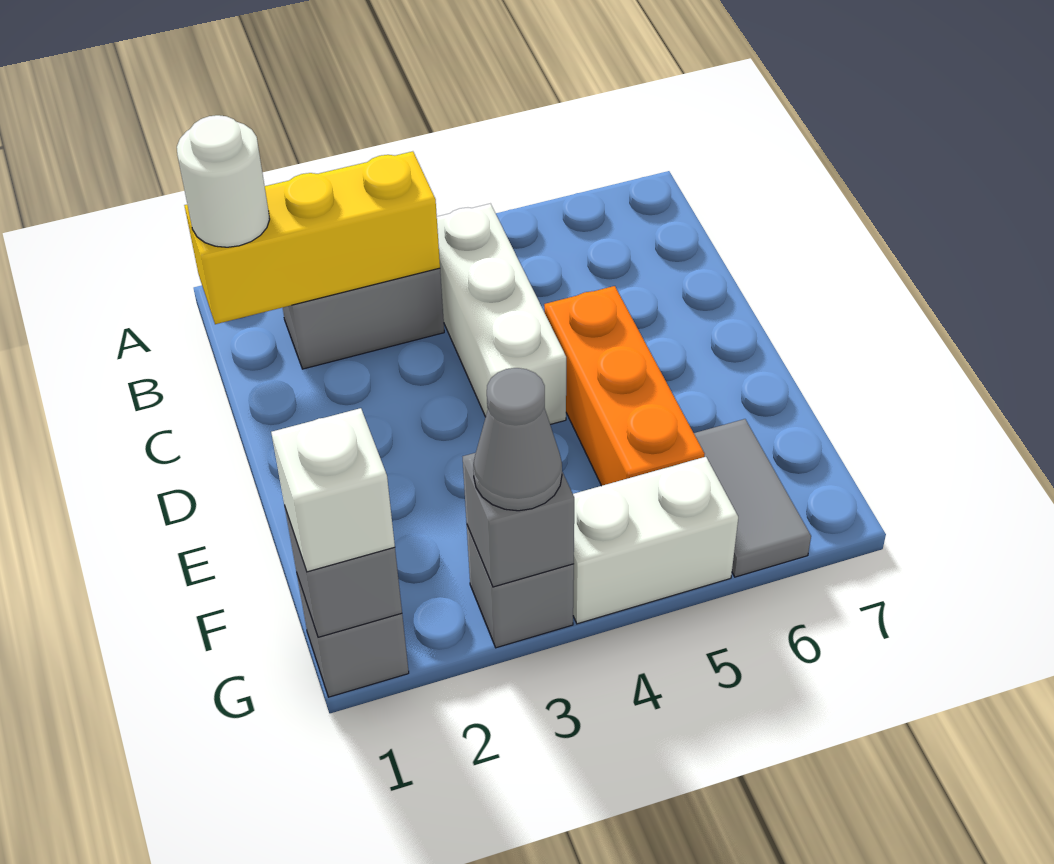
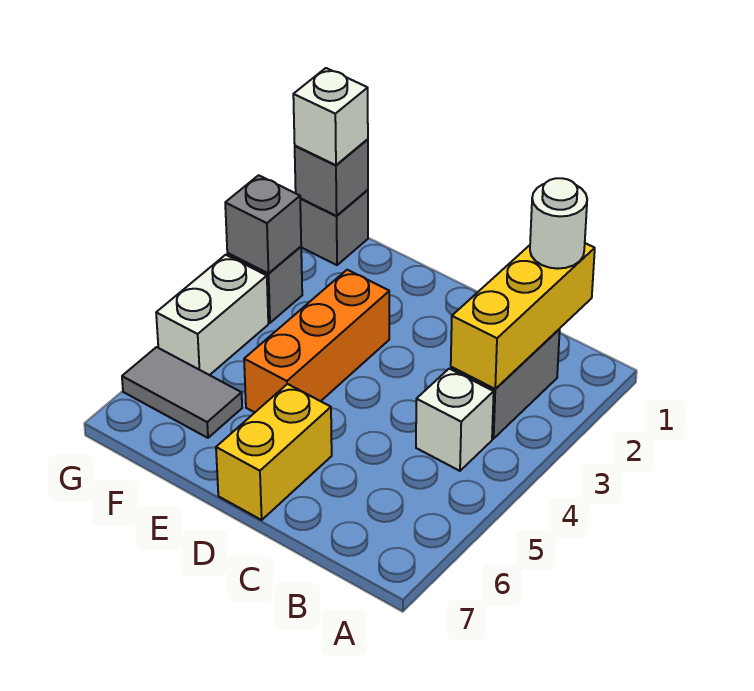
white brick B4:D4 level 1 -> white brick B4 level 1
orange brick D5:F5 level 1 -> orange brick E3:E5 level 1
none -> yellow brick D6:D7 level 1
grey cone G3 level 3 -> none

